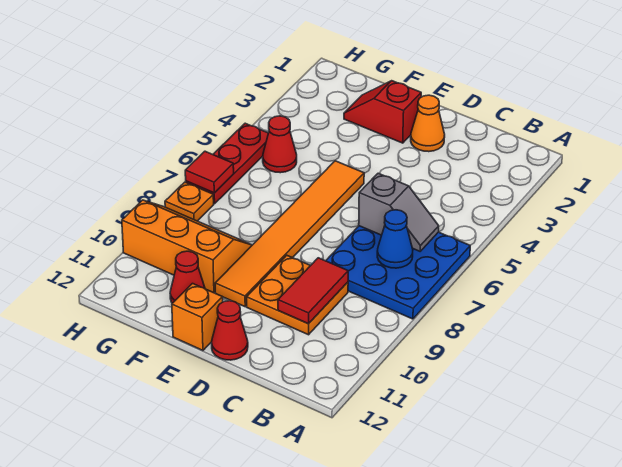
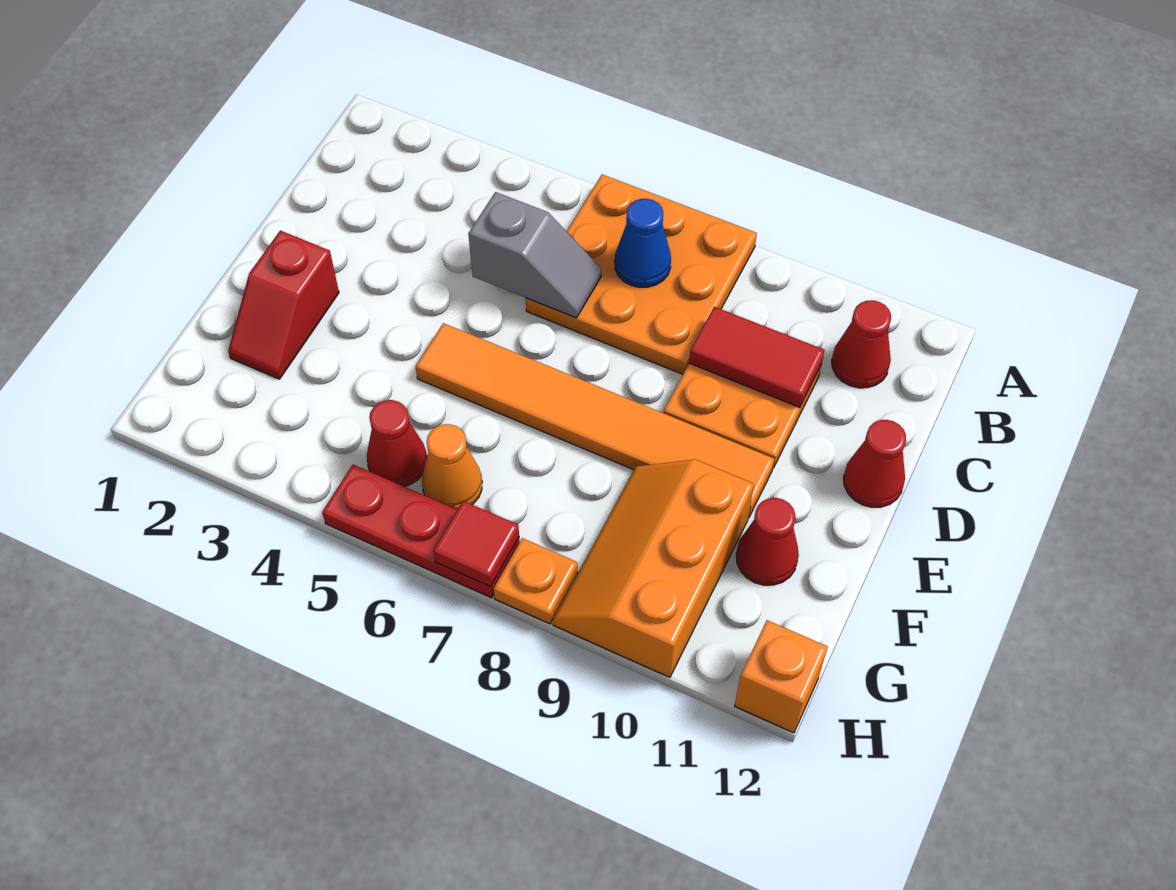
blue plate A6:C8 level 1 -> orange plate A6:C8 level 1
grey slope B6:C6 level 2 top C -> grey slope C5:C6 level 2 top 5
none -> red cone B11 level 1
orange cone D2 level 1 -> orange cone G6 level 1
orange brick E12 level 1 -> orange brick H12 level 1

